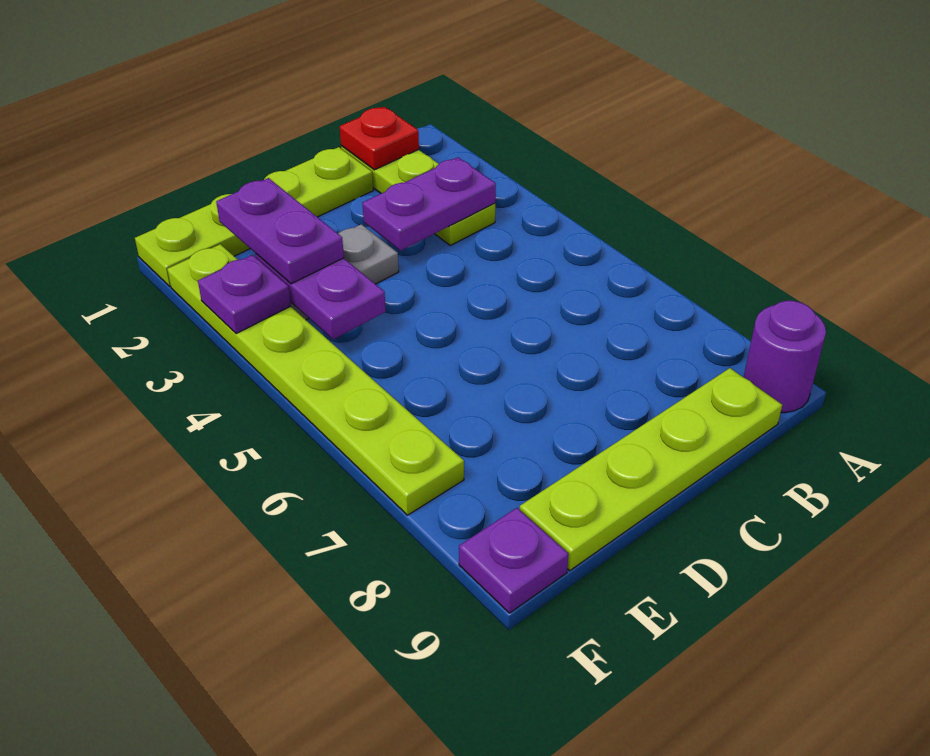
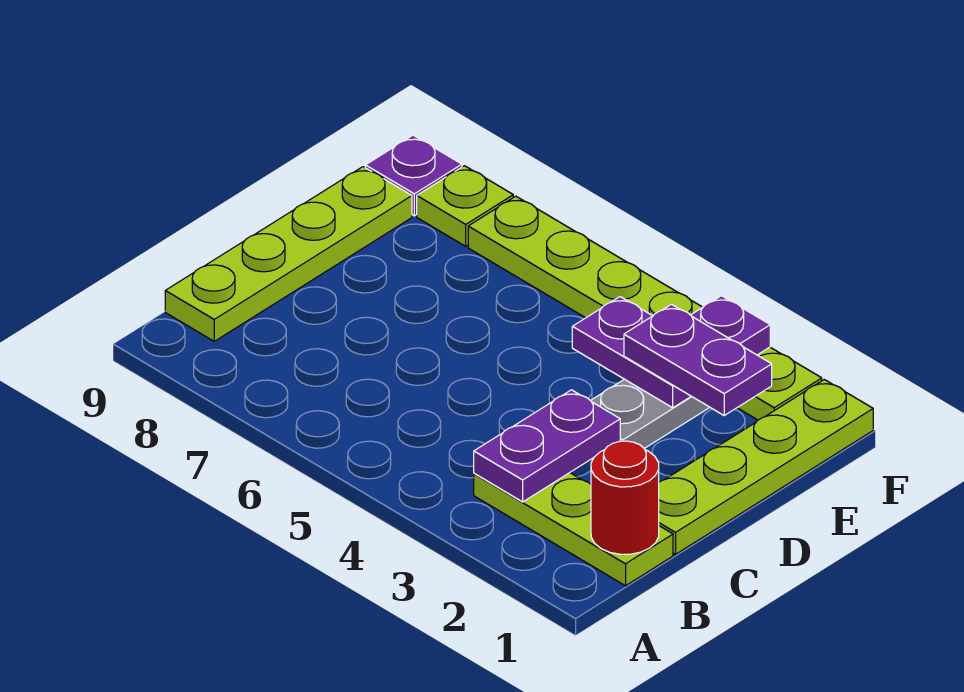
purple round brick A9 level 1 -> none
red plate B1 level 2 -> red round brick B1 level 2
none -> lime plate F8 level 1

